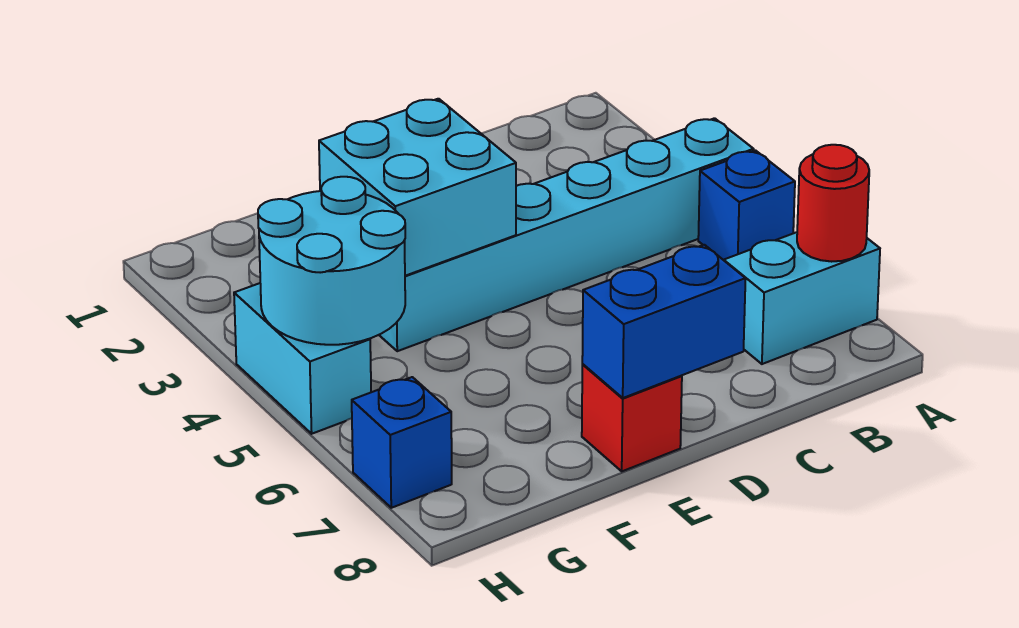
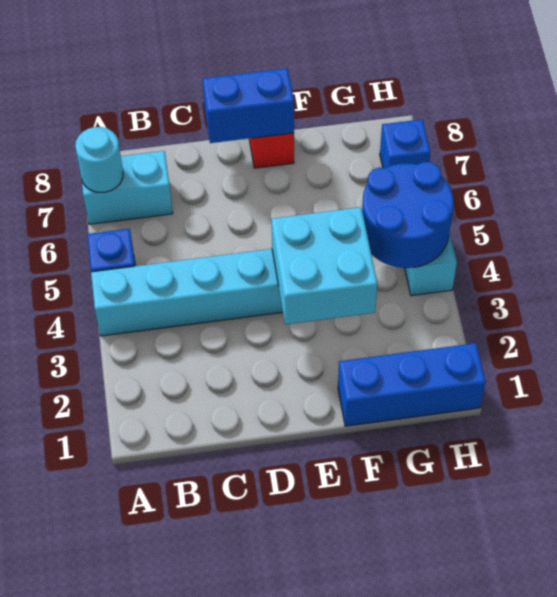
red round brick A7 level 2 -> cyan round brick A7 level 2
none -> blue brick F1:H1 level 1
cyan round brick G4:H5 level 2 -> blue round brick G4:H5 level 2

